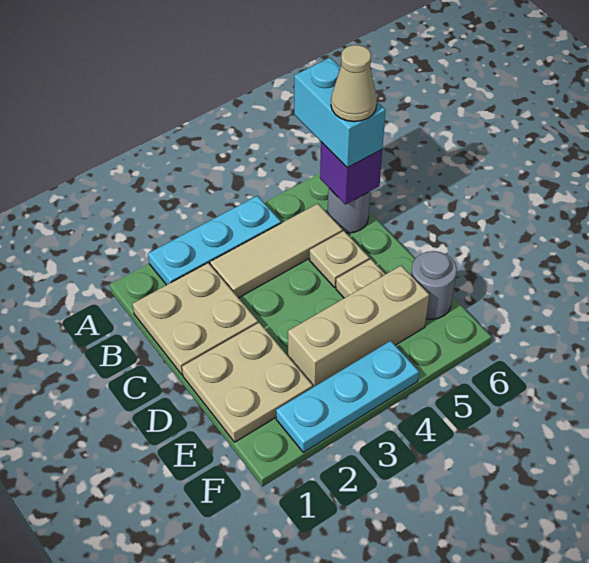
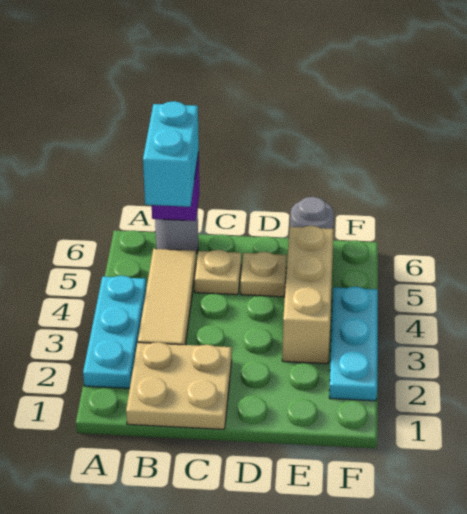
cyan brick A6:B6 level 3 -> cyan brick B5:B6 level 3
tan cone B6 level 4 -> none
tan plate D1:E2 level 1 -> none

